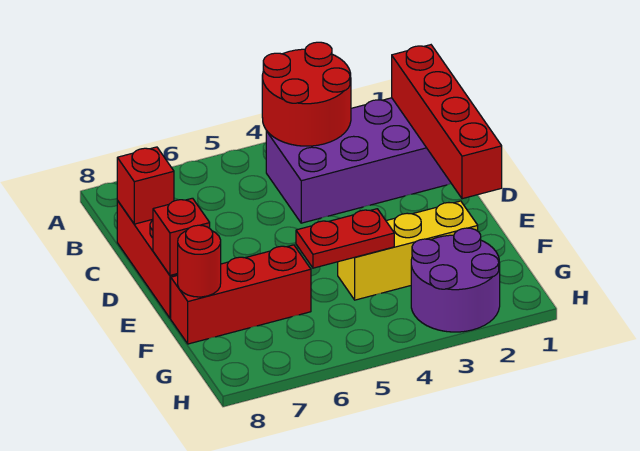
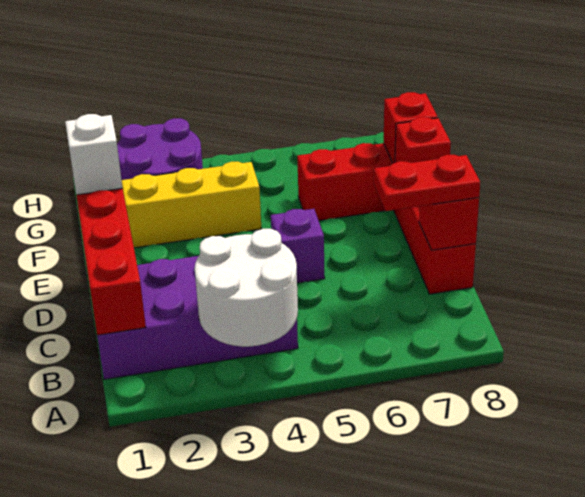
red round brick A3:B4 level 2 -> white round brick A3:B4 level 2
none -> purple brick D5 level 1
none -> white brick E1 level 3
red plate F4:F5 level 2 -> red plate C7:C8 level 3
red round brick F8 level 2 -> red brick F8 level 2

